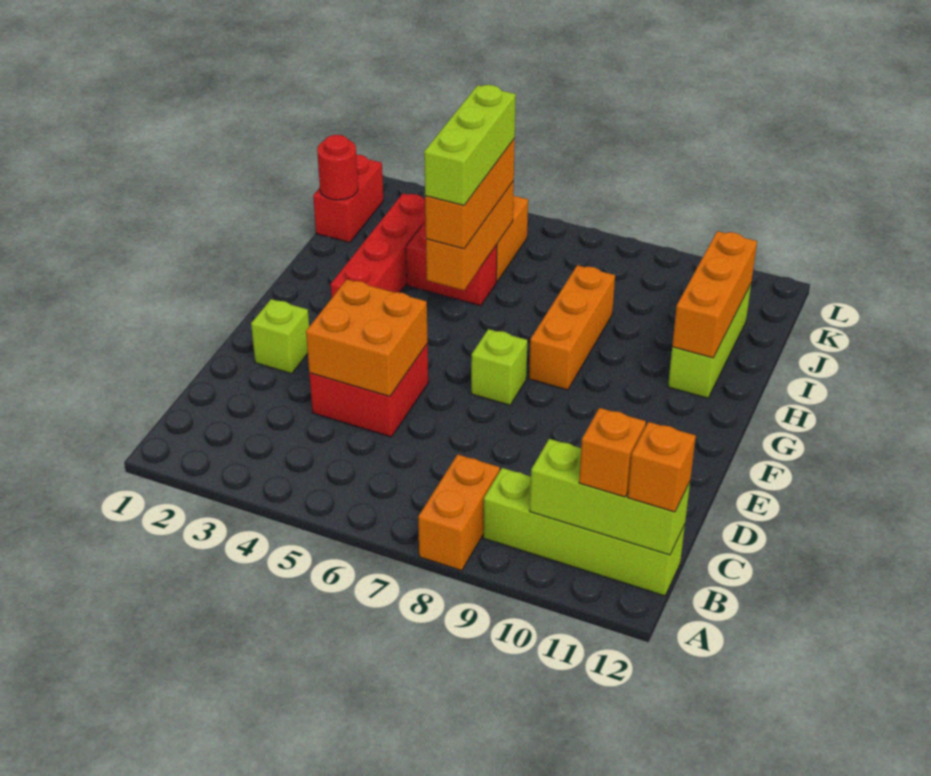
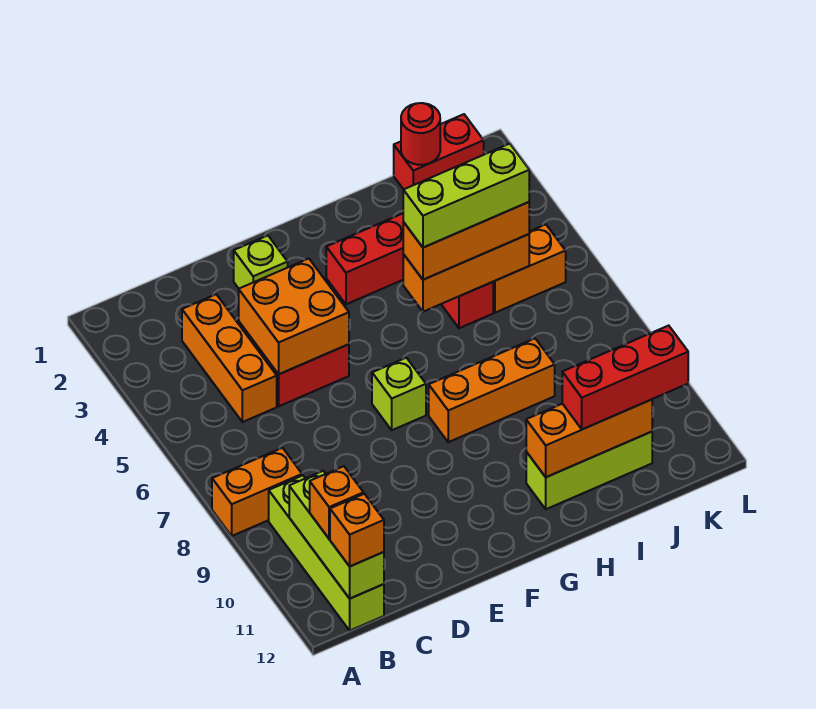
none -> orange brick C3:C5 level 1
none -> red brick I11:K11 level 3

